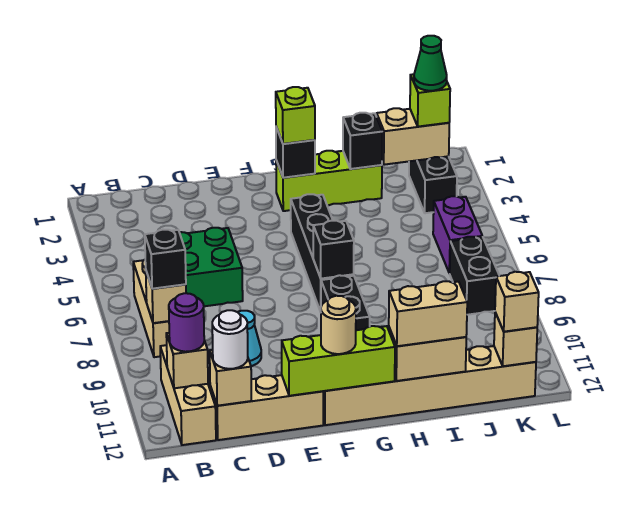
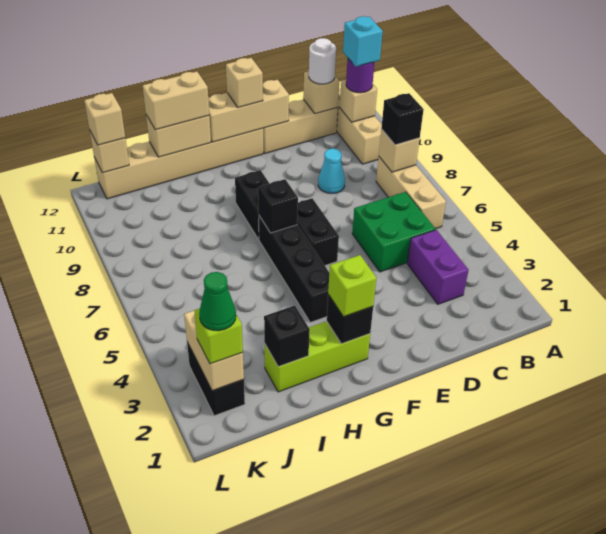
none -> cyan brick B11 level 4
lime brick E12:G12 level 2 -> tan brick E12:G12 level 2
tan round brick F12 level 3 -> tan brick F12 level 3
tan brick J2:K2 level 2 -> tan brick K2:K3 level 2
purple brick K5:K6 level 1 -> purple brick C3:C4 level 1
black brick K7:K8 level 1 -> black brick F6:F7 level 1

